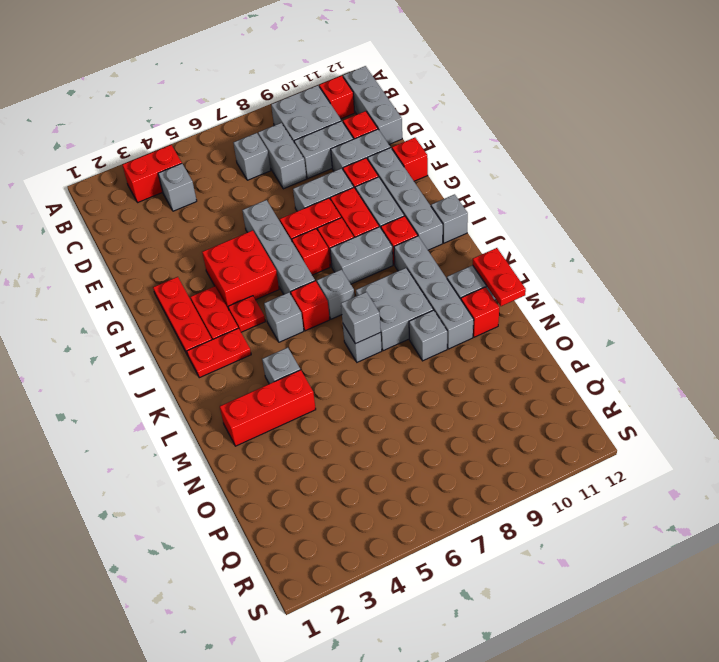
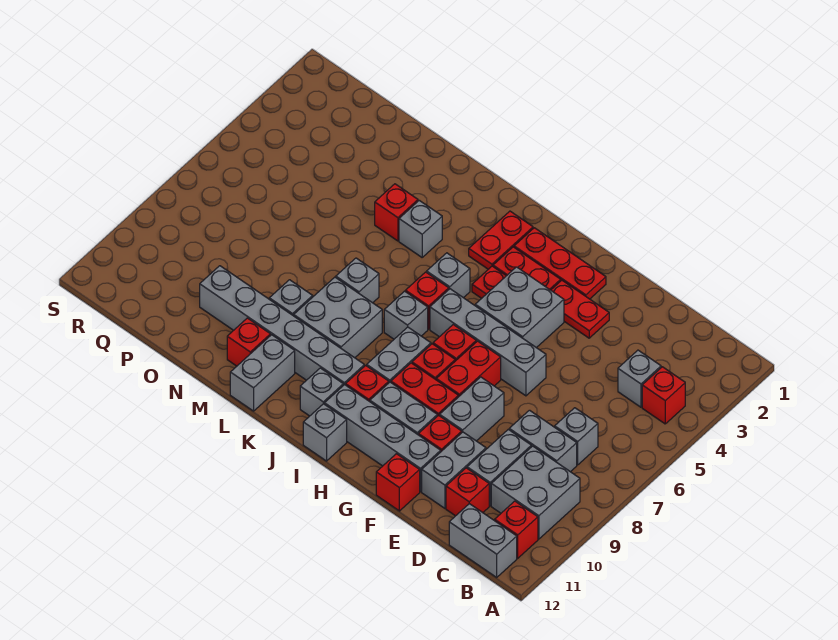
red brick B3:B4 level 1 -> red brick B4 level 1
grey brick B12:D12 level 1 -> grey brick B12:C12 level 1
red brick G4:H5 level 1 -> grey brick G4:H5 level 1
grey brick J10:M10 level 1 -> grey brick J10:O10 level 1
grey brick L7 level 2 -> grey brick J11 level 1
red plate L12:M12 level 2 -> red plate F3:G3 level 1
red brick M2:M4 level 1 -> red brick M4 level 1

